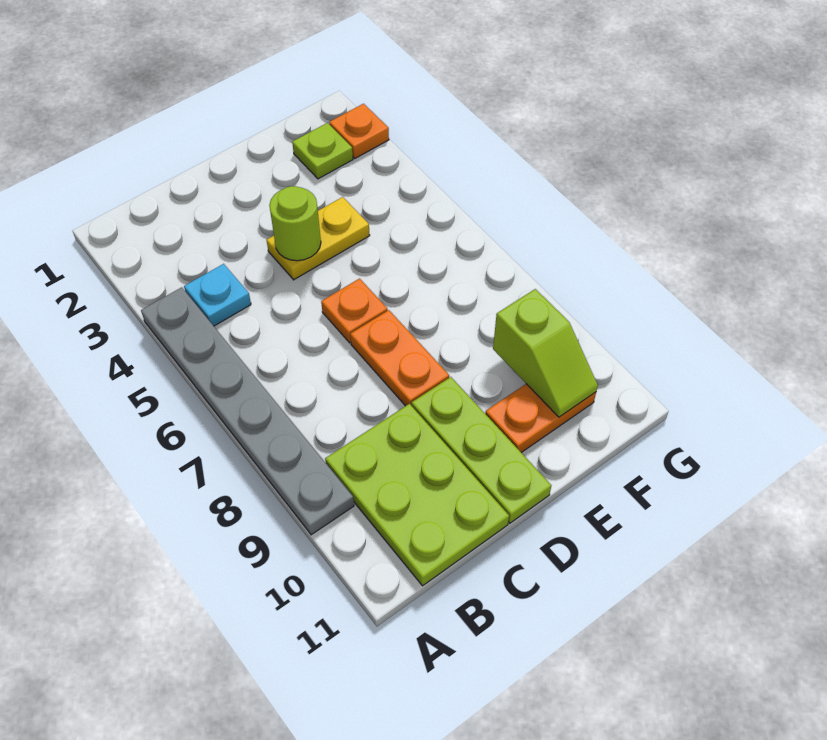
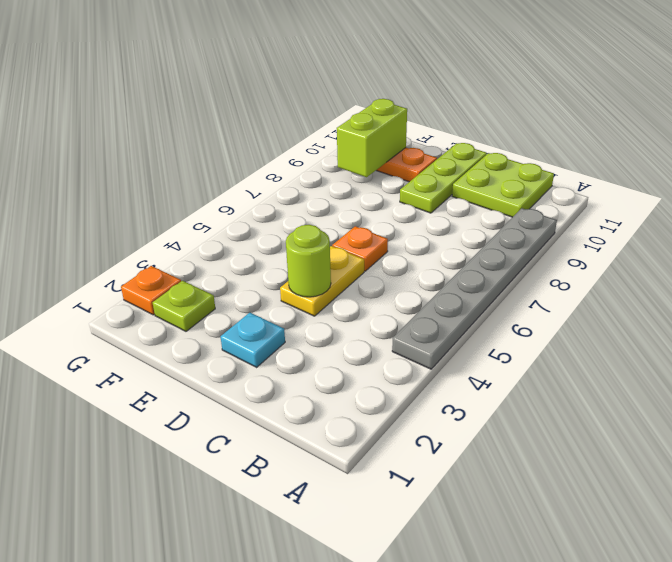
cyan plate B4 level 1 -> cyan plate D2 level 1
lime plate B9:C11 level 1 -> lime plate B10:C11 level 1
yellow plate D4:E4 level 1 -> yellow plate D4:D5 level 1
orange plate D7:D8 level 1 -> none
lime slope F9:F10 level 2 top 9 -> lime brick F9:F10 level 2

